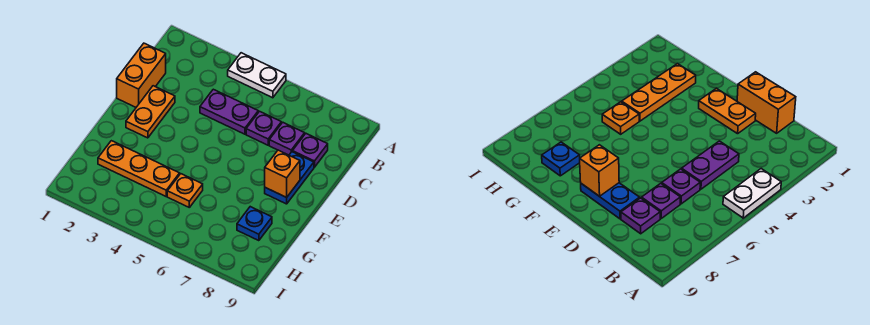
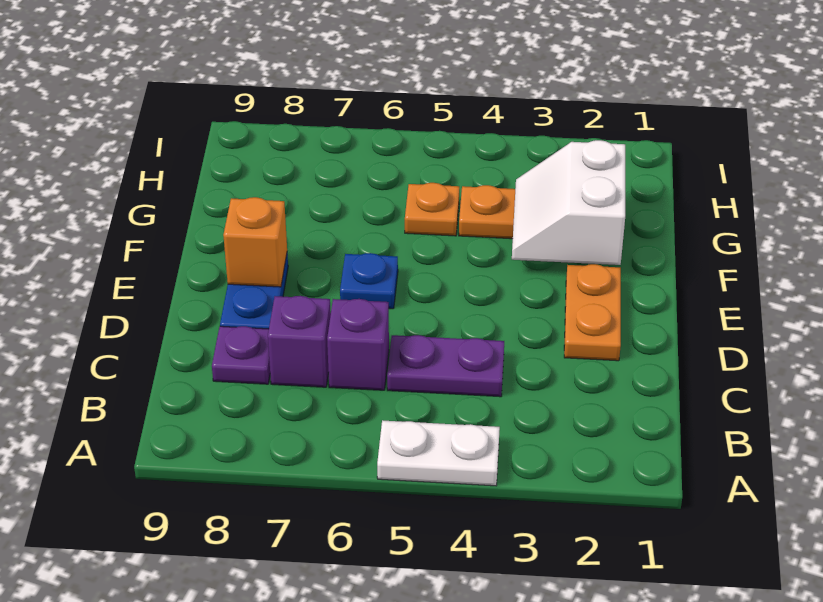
orange brick C1:D1 level 1 -> none
purple plate C6 level 1 -> purple brick C6 level 1
purple plate C7 level 1 -> purple brick C7 level 1
none -> white slope F2:G3 level 2 top 2
blue plate G8 level 1 -> blue plate E6 level 1

